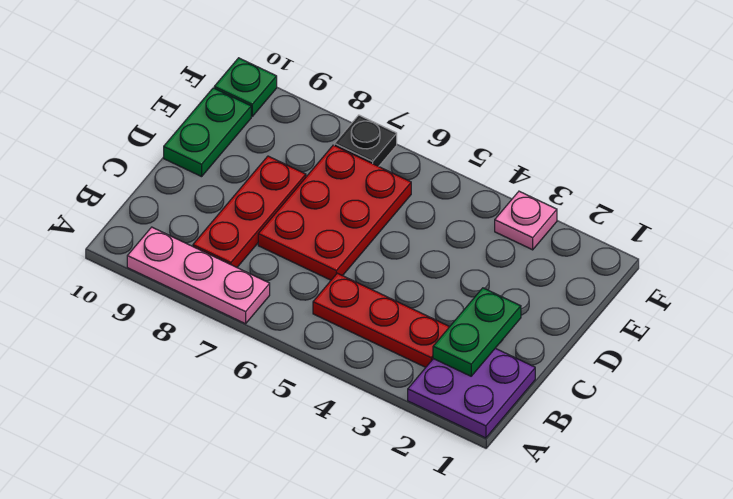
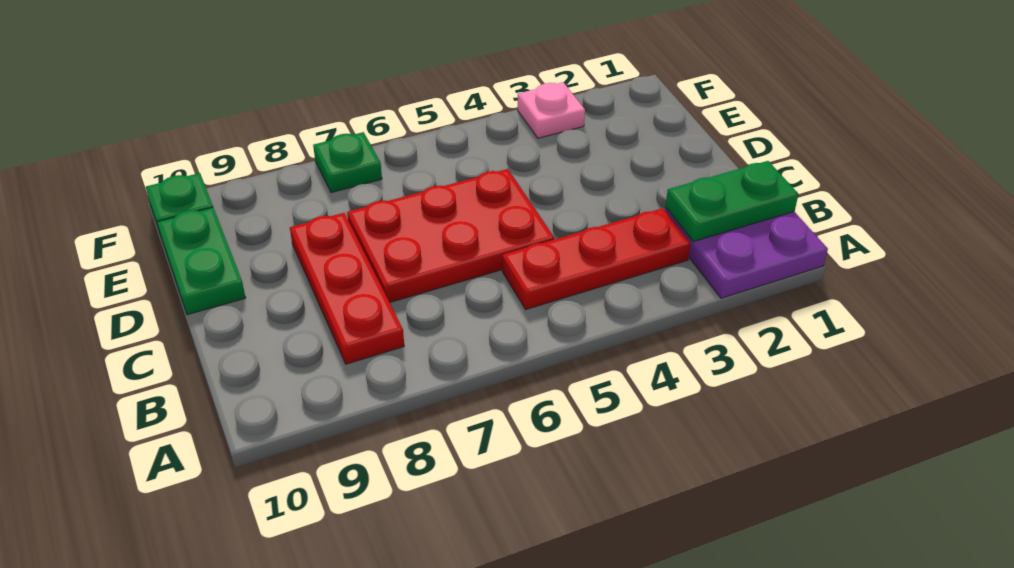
pink plate A7:A9 level 1 -> none
green plate B2:C2 level 2 -> green plate B1:B2 level 2
red plate C6:E7 level 1 -> red plate C5:D7 level 1
black plate F7 level 1 -> green plate F7 level 1

